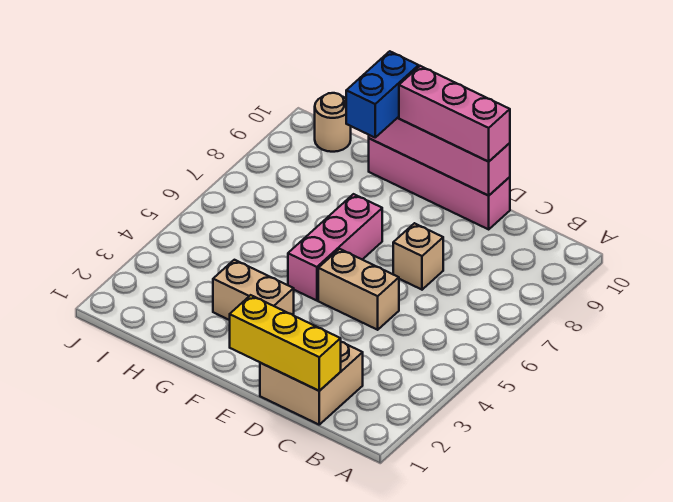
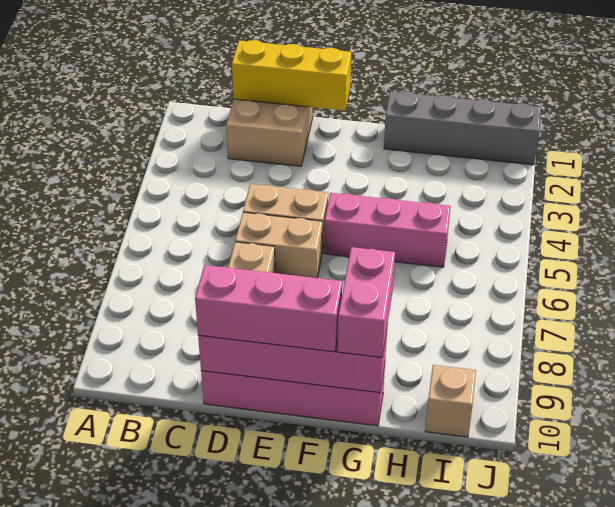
tan brick F3:G3 level 1 -> tan brick D6:E6 level 1
pink brick F5:F7 level 1 -> pink brick F5:H5 level 1
none -> grey brick G1:J1 level 1
blue brick G9:G10 level 3 -> pink brick G9:G10 level 3
tan round brick I10 level 1 -> tan brick I10 level 1

